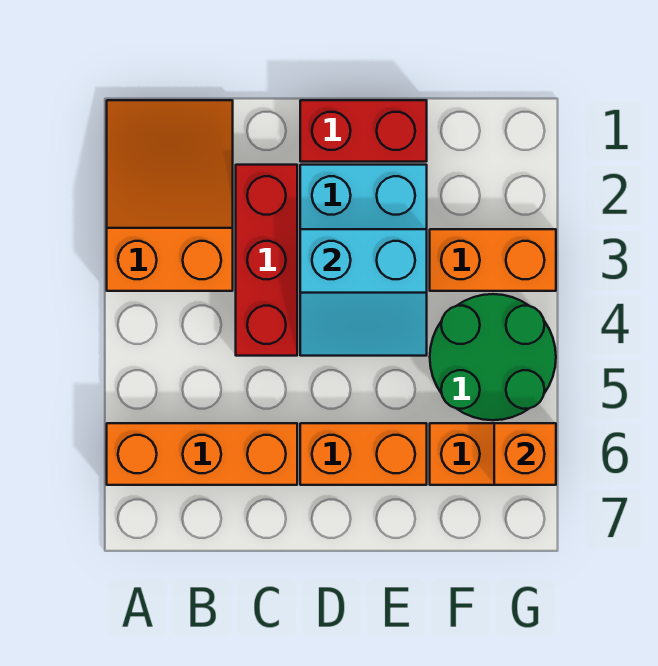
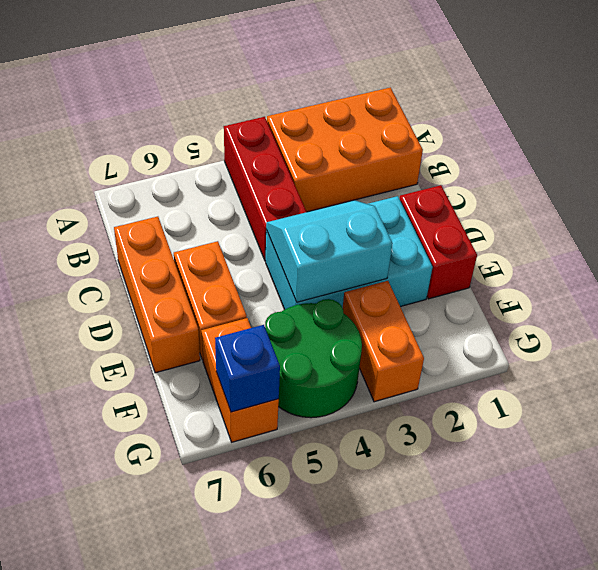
orange slope A1:B3 level 1 top 3 -> orange brick A1:B3 level 1
orange brick A6:C6 level 1 -> orange brick C7:E7 level 1
red brick C2:C4 level 1 -> red brick A4:C4 level 1
cyan slope D3:E4 level 2 top 3 -> cyan slope D3:E4 level 2 top E
orange brick G6 level 2 -> blue brick G6 level 2

